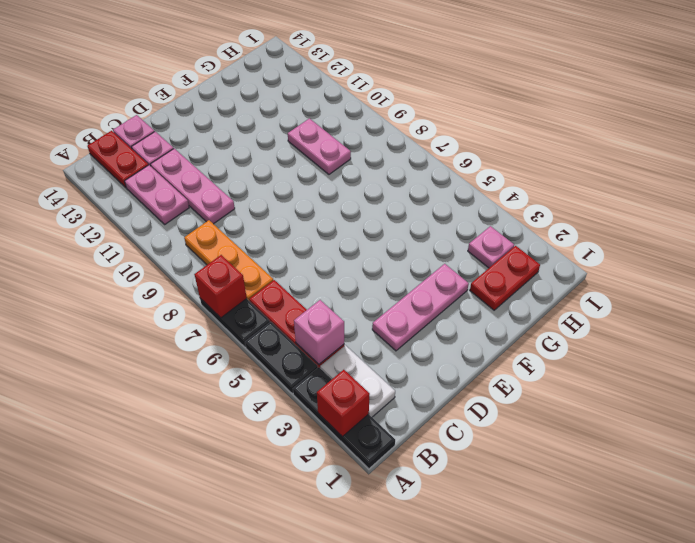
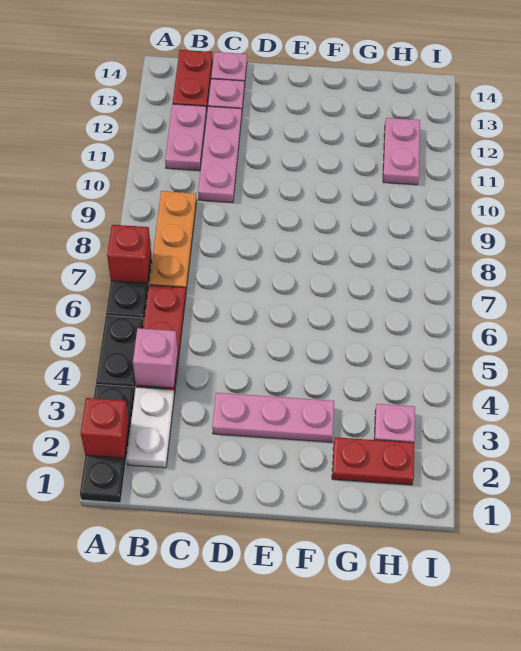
pink plate G9:G10 level 1 -> pink plate H11:H12 level 1

